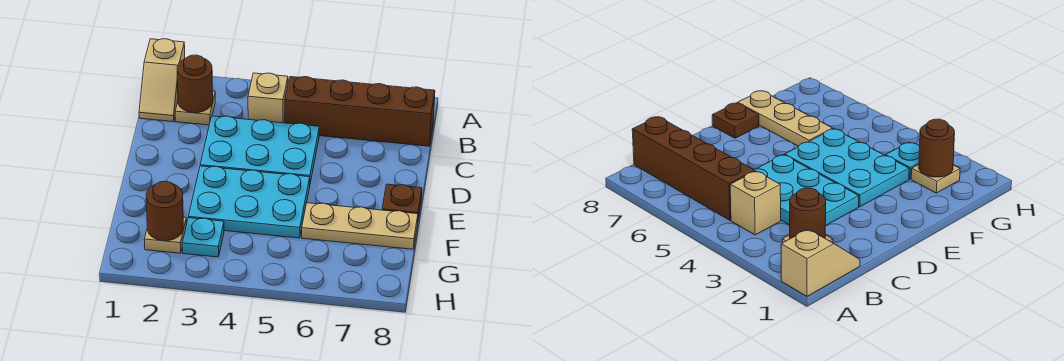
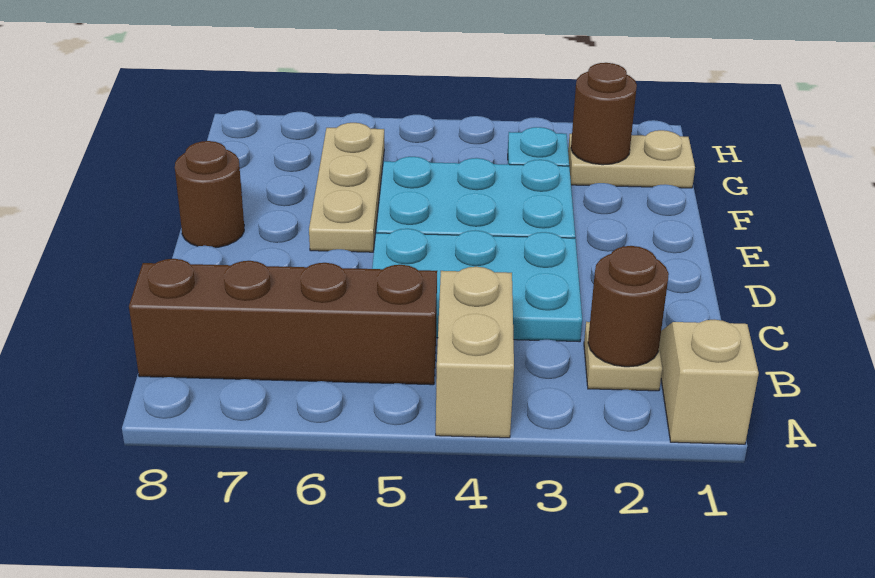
tan brick B4 level 1 -> tan brick A4:B4 level 1
brown plate E8 level 1 -> brown round brick E8 level 1
tan plate F6:F8 level 1 -> tan plate E6:G6 level 1
tan plate G2 level 1 -> tan plate G1:G2 level 1

